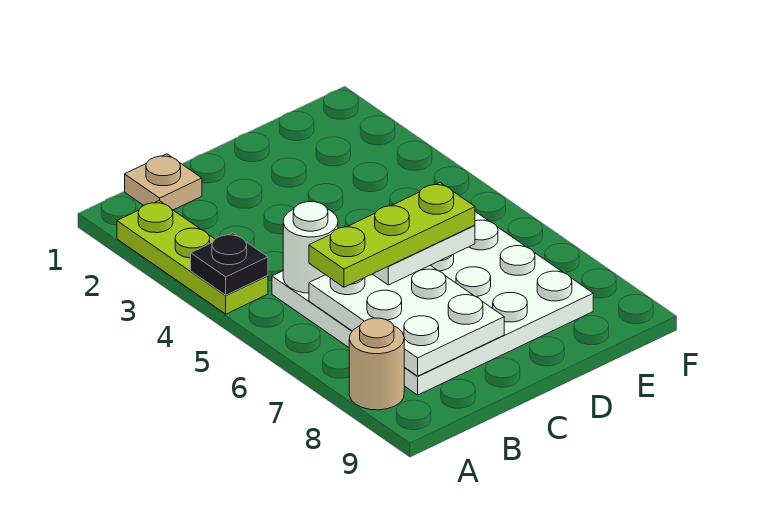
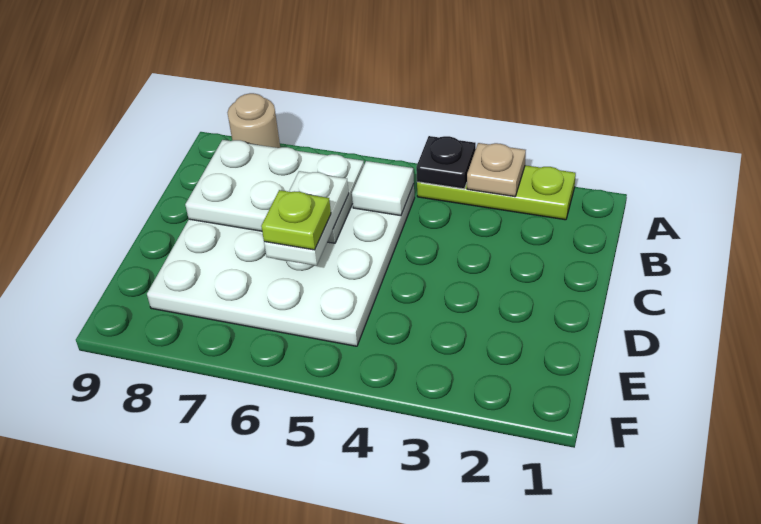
tan plate B1 level 1 -> tan plate A3 level 2
white round brick B5 level 2 -> white tile B5 level 2
lime plate B6:D6 level 4 -> lime plate D6 level 4

